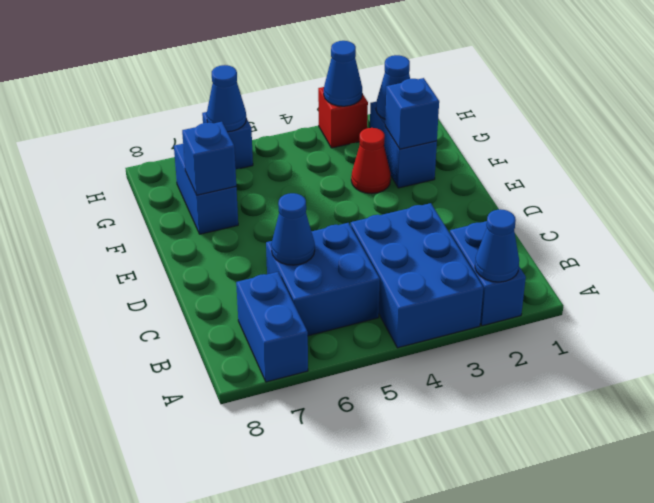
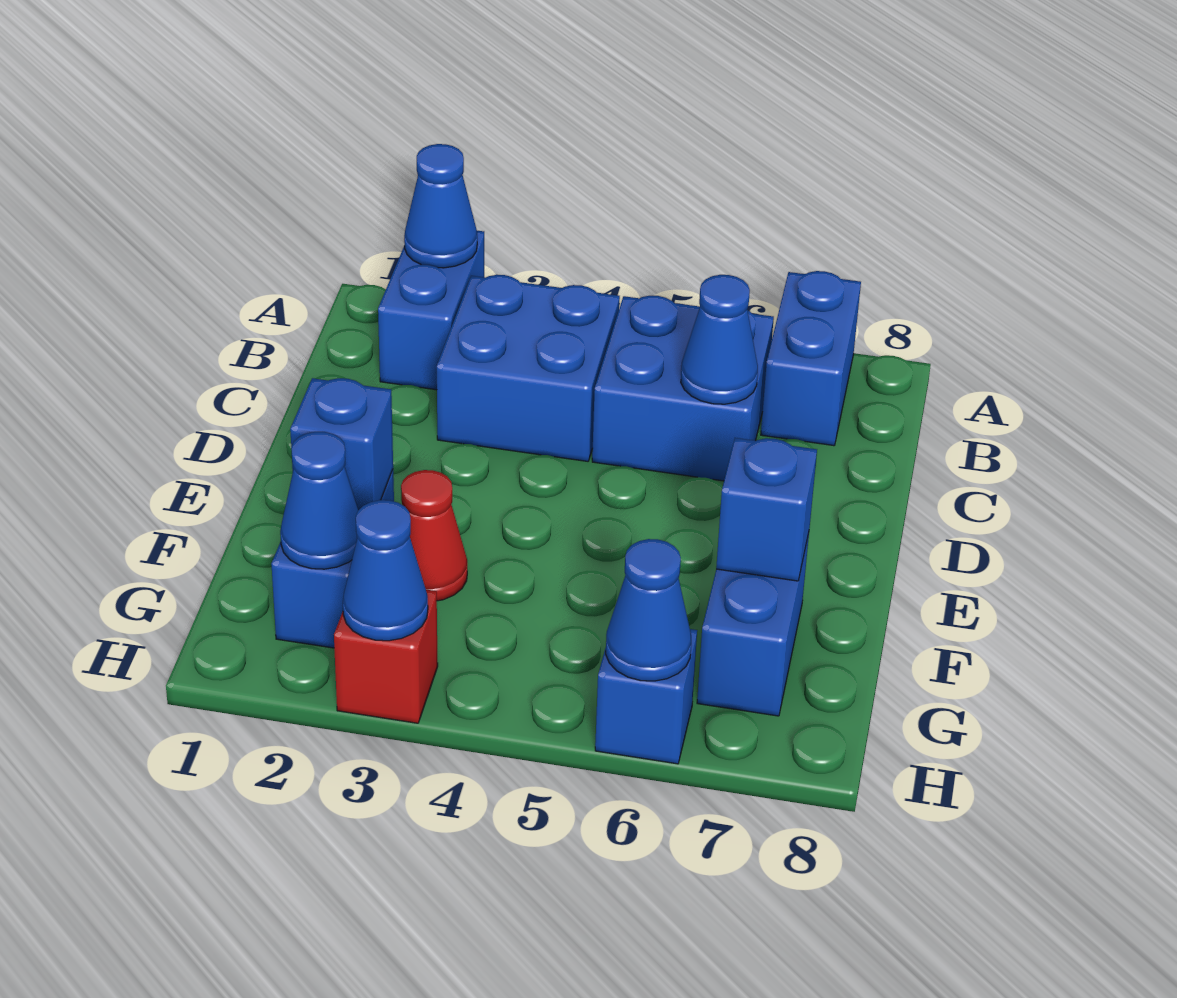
blue brick A3:C4 level 1 -> blue brick B3:C4 level 1

